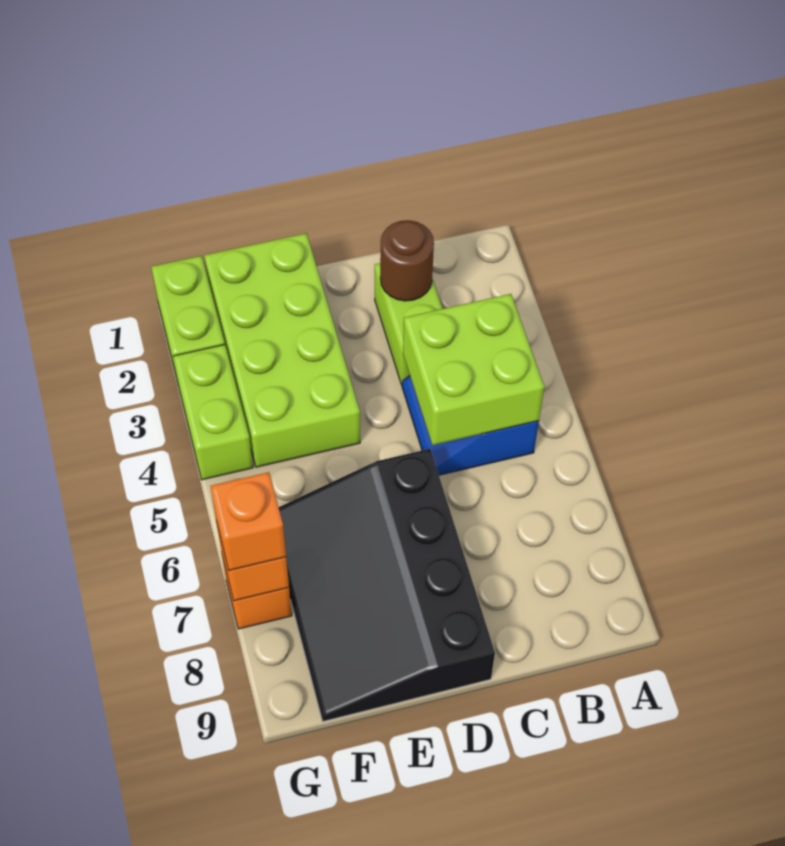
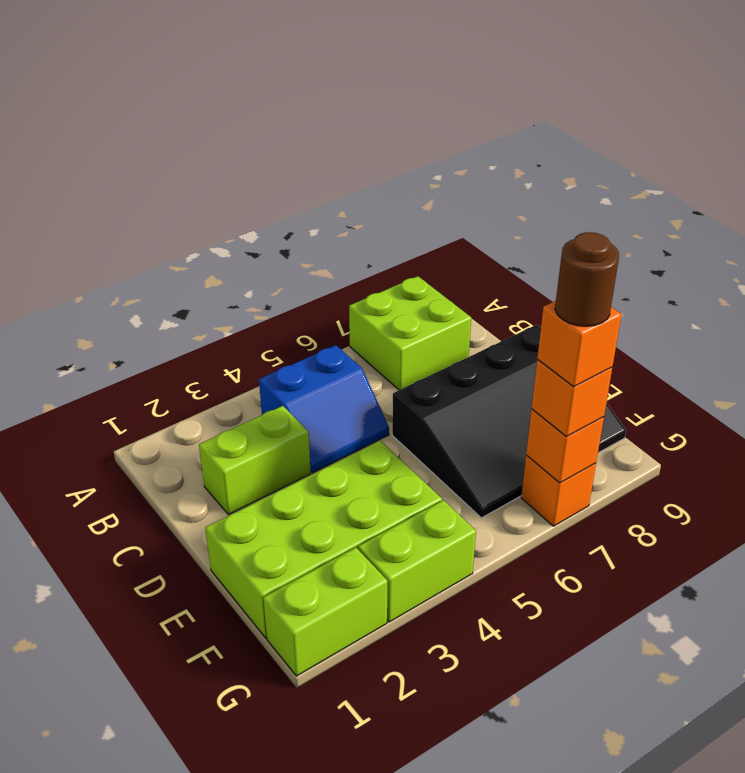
lime brick B4:C5 level 2 -> lime brick A7:B8 level 1
brown round brick C2 level 2 -> brown round brick G7 level 5
none -> orange brick G7 level 4

